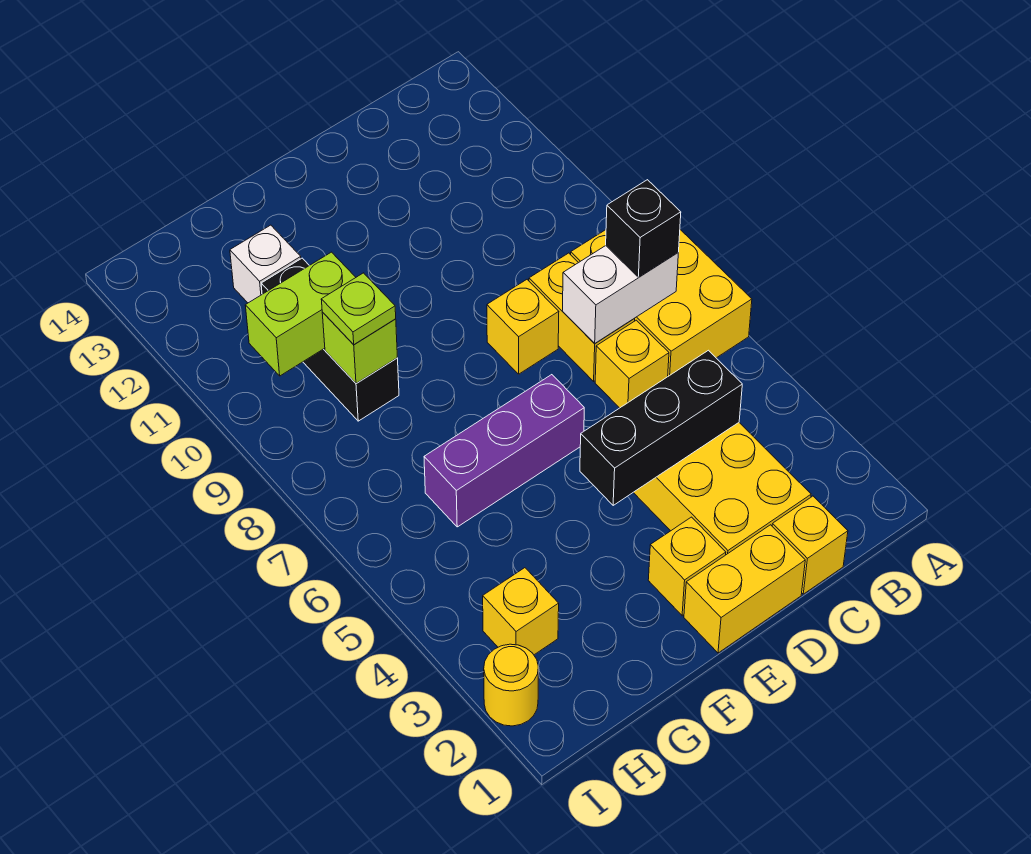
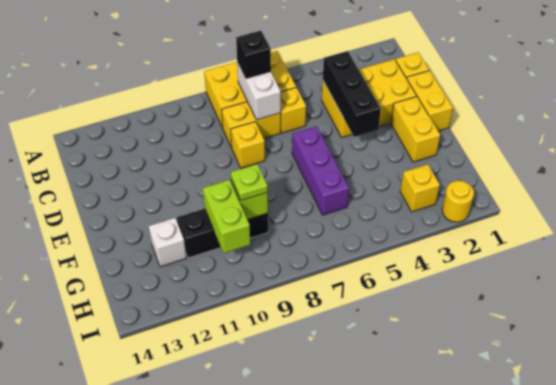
yellow brick E2 level 1 -> yellow brick E2:F2 level 1

